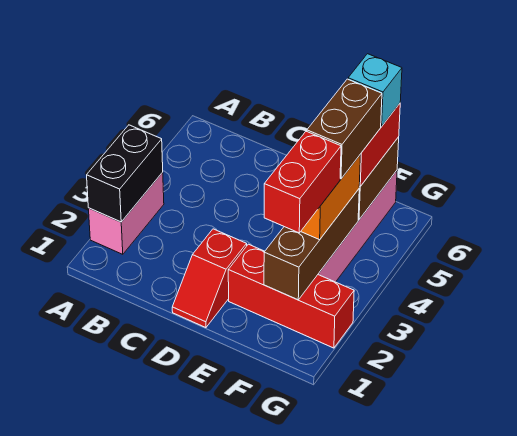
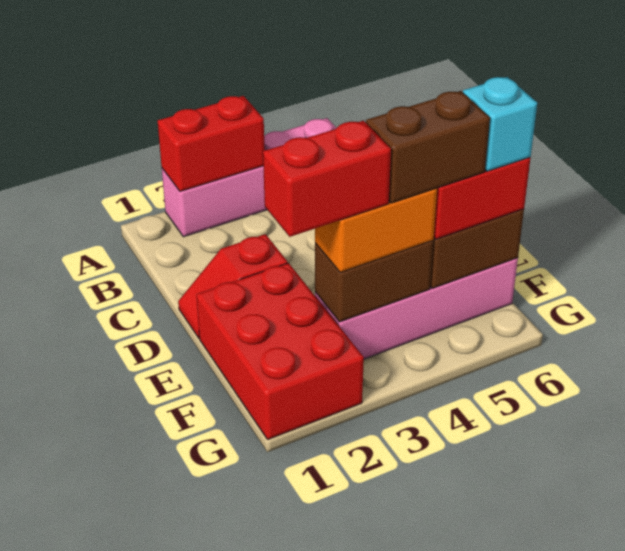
pink brick A2:A3 level 1 -> pink brick A2:A5 level 1
black brick A2:A3 level 2 -> red brick A2:A3 level 2
red brick E2:G2 level 1 -> red brick E1:G2 level 1
brown brick F2:F4 level 2 -> brown brick F3:F4 level 2

